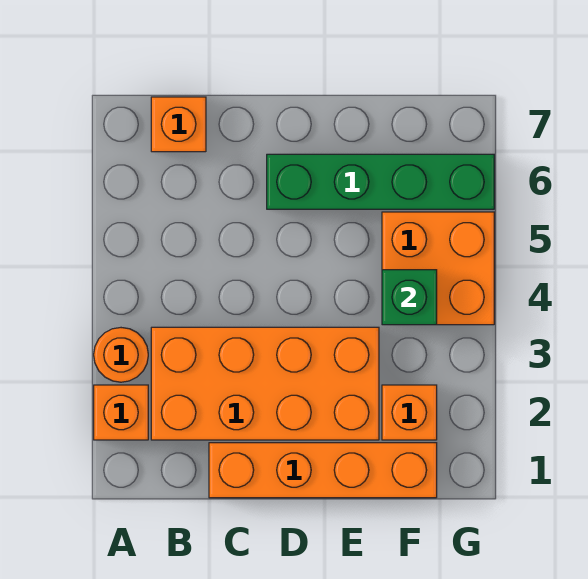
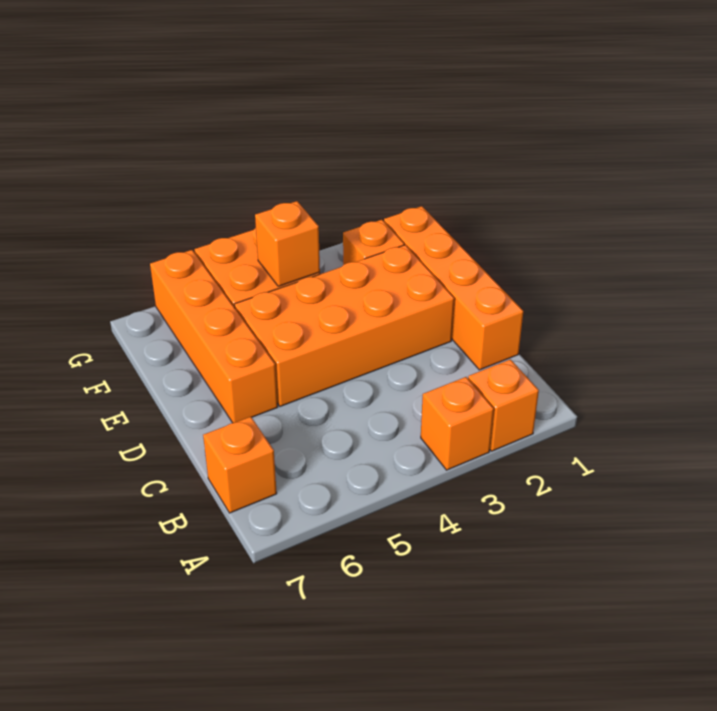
orange round brick A3 level 1 -> orange brick A3 level 1
orange brick B2:E3 level 1 -> orange brick D2:E5 level 1
green brick D6:G6 level 1 -> orange brick D6:G6 level 1
green brick F4 level 2 -> orange brick F4 level 2

